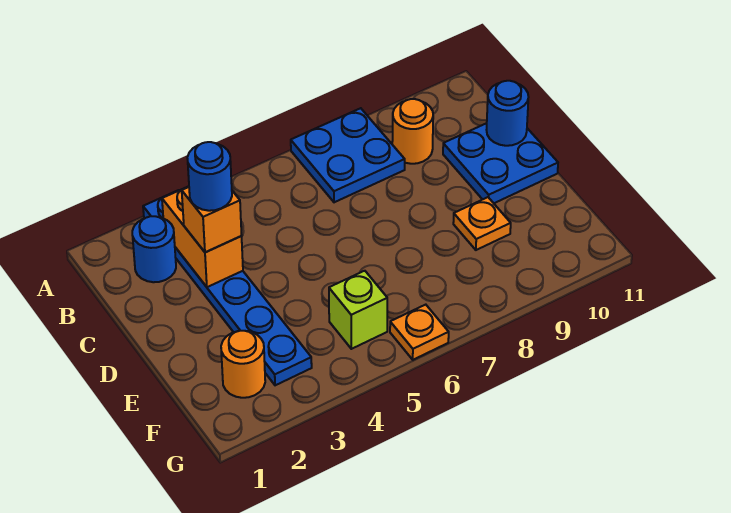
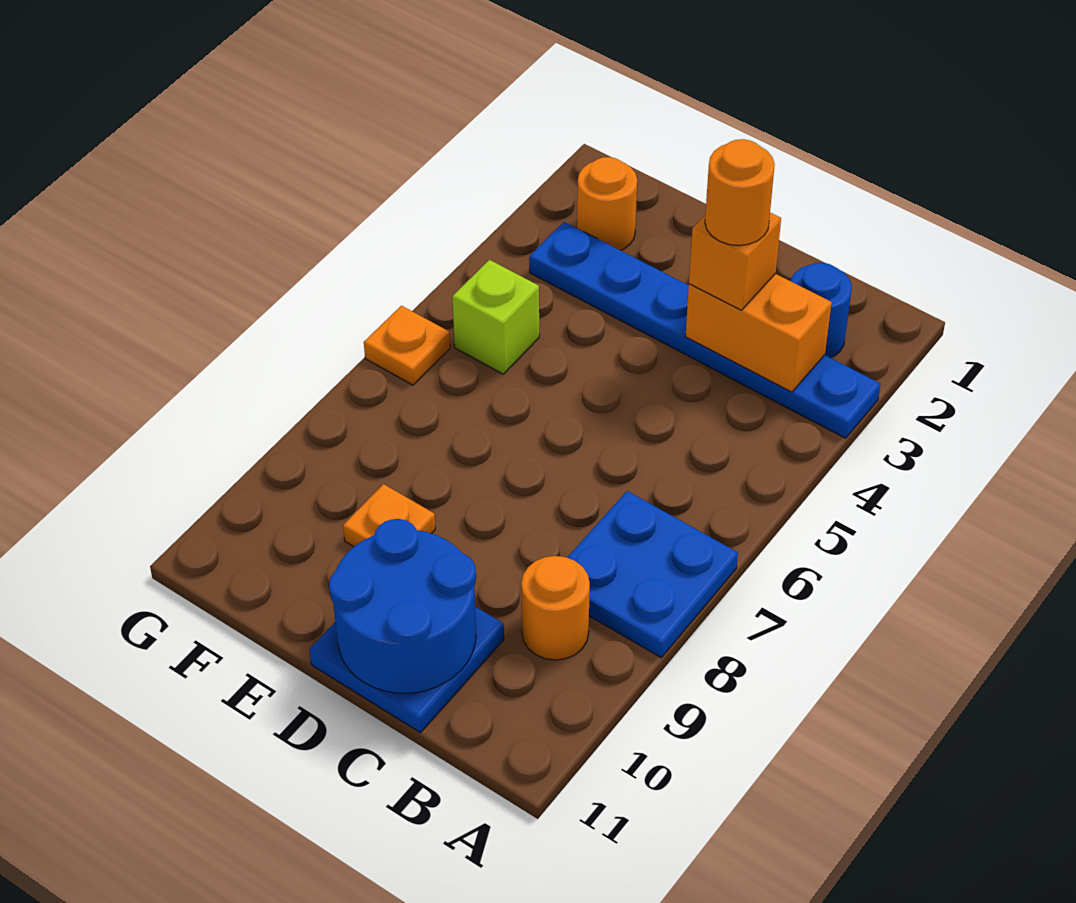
blue round brick C3 level 4 -> orange round brick C3 level 4
blue round brick C11 level 2 -> blue round brick C10:D11 level 2

